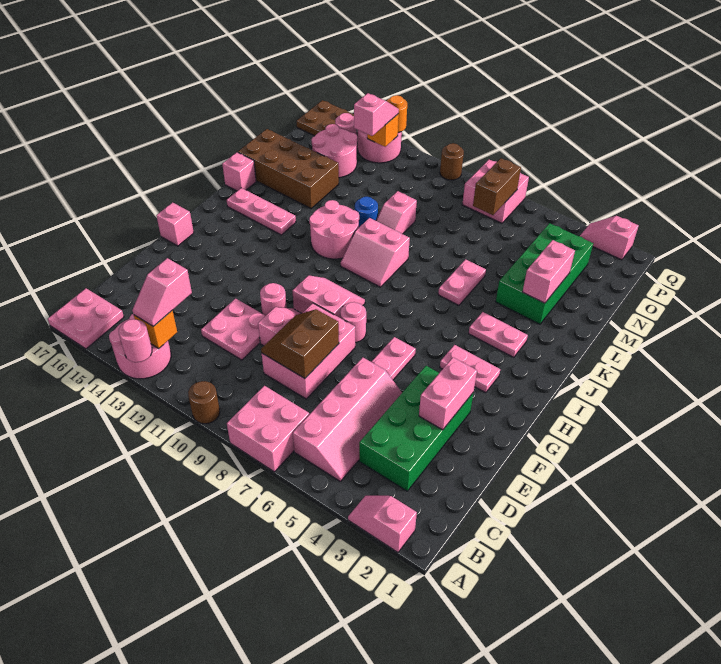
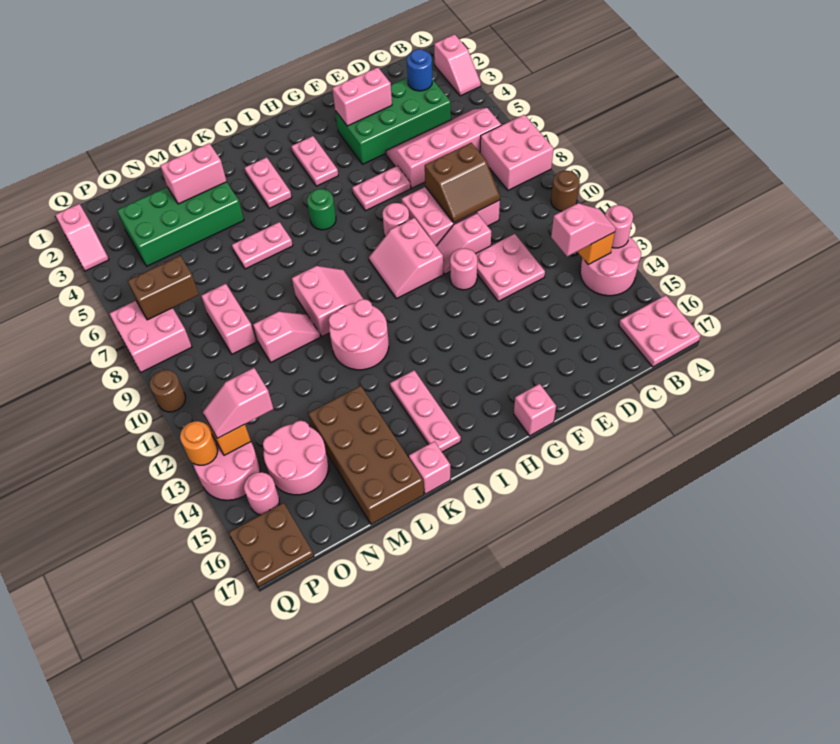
none -> green round brick I6 level 1
blue round brick L11 level 1 -> blue round brick C3 level 2
none -> pink brick N8:N9 level 1

